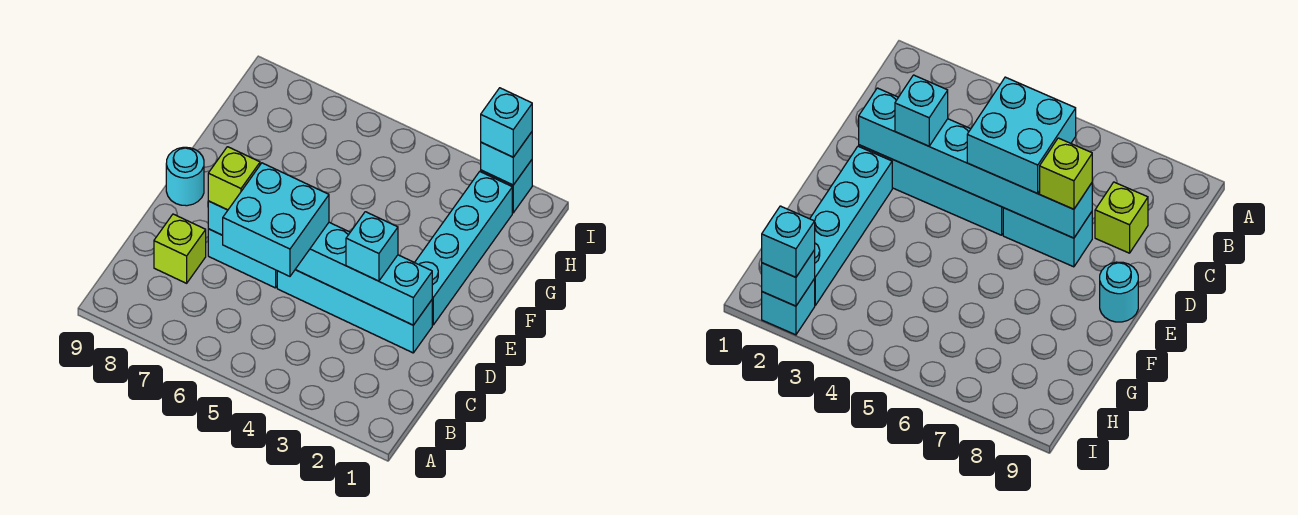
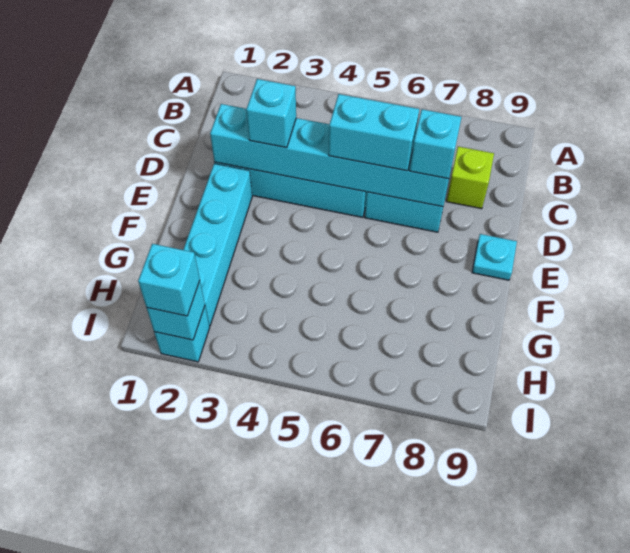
cyan brick C5:D6 level 3 -> cyan brick D5:D6 level 3
lime brick D7 level 3 -> cyan brick D7 level 3
cyan round brick E9 level 1 -> cyan plate E9 level 1

